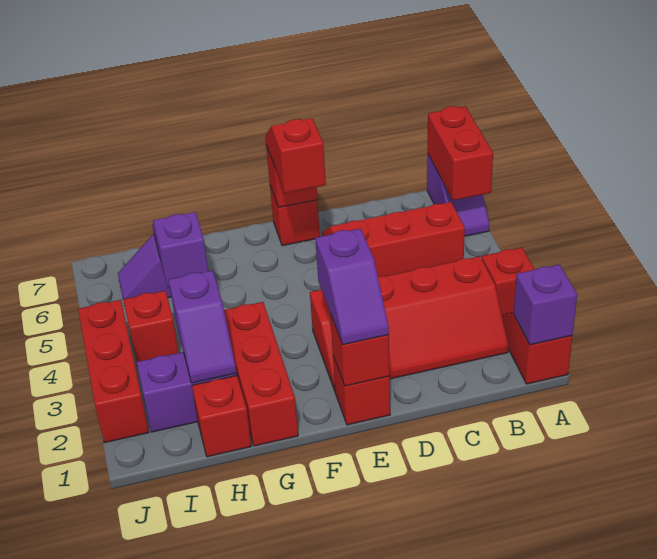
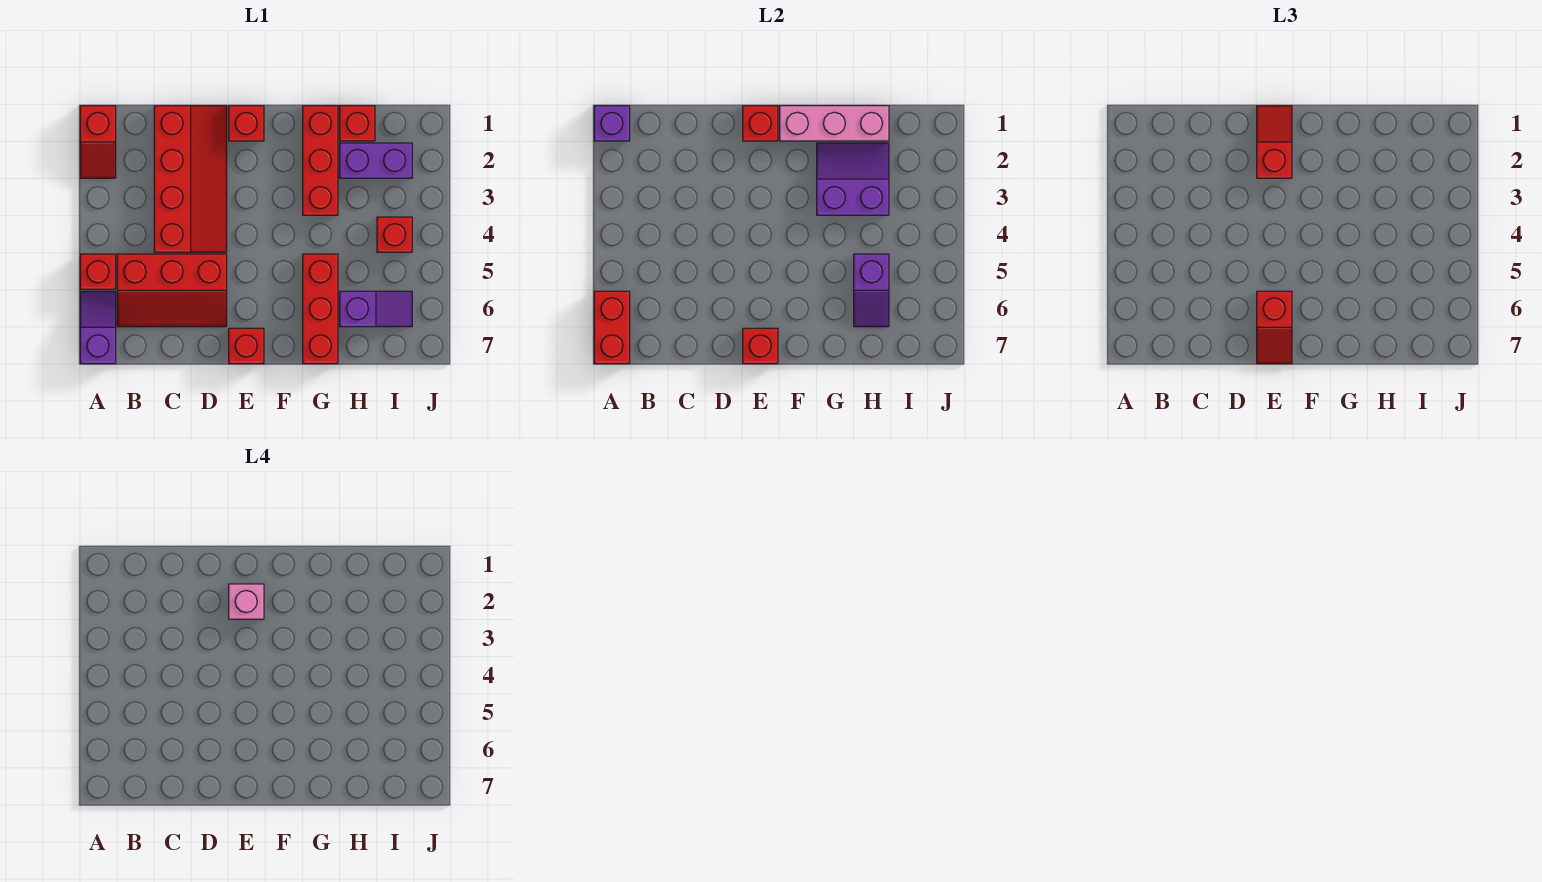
red brick A3 level 1 -> red brick A5 level 1
red slope B2:E3 level 1 top 3 -> red slope C1:D4 level 1 top C
purple slope E1:E2 level 3 top 2 -> red slope E1:E2 level 3 top 2
none -> pink brick E2 level 4
none -> pink brick F1:H1 level 2
purple slope H2:H3 level 2 top 3 -> purple slope G2:H3 level 2 top 3
red brick J2:J4 level 1 -> red brick G5:G7 level 1

